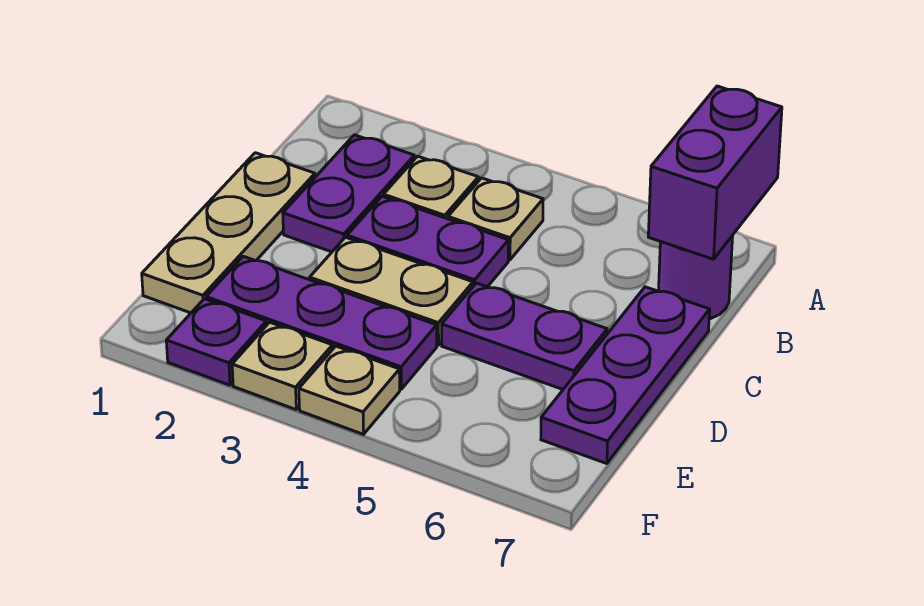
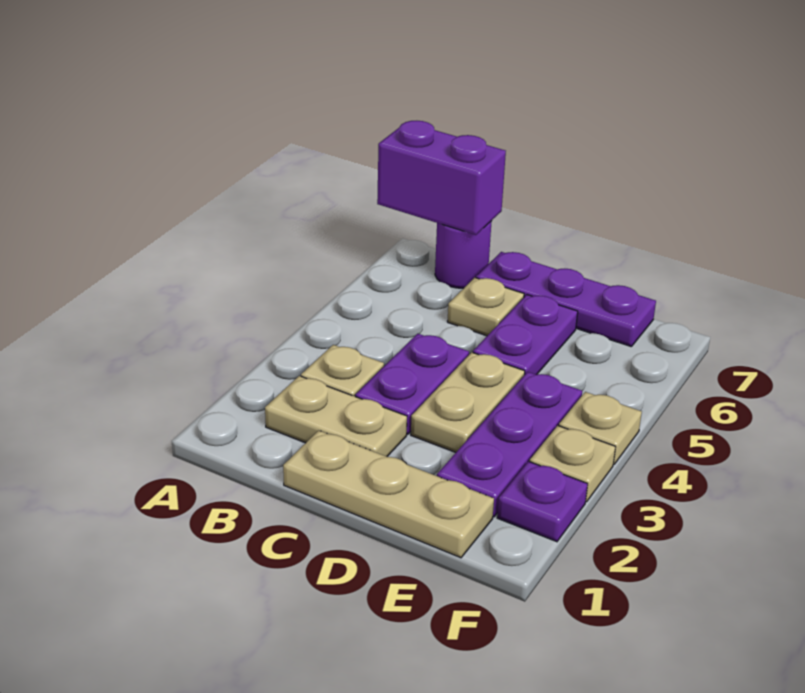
purple plate B2:C2 level 1 -> tan plate B2:C2 level 1
tan plate B4 level 1 -> tan plate C6 level 1

